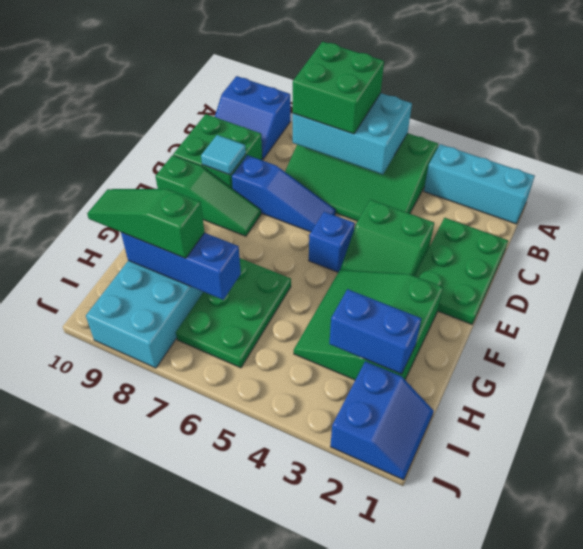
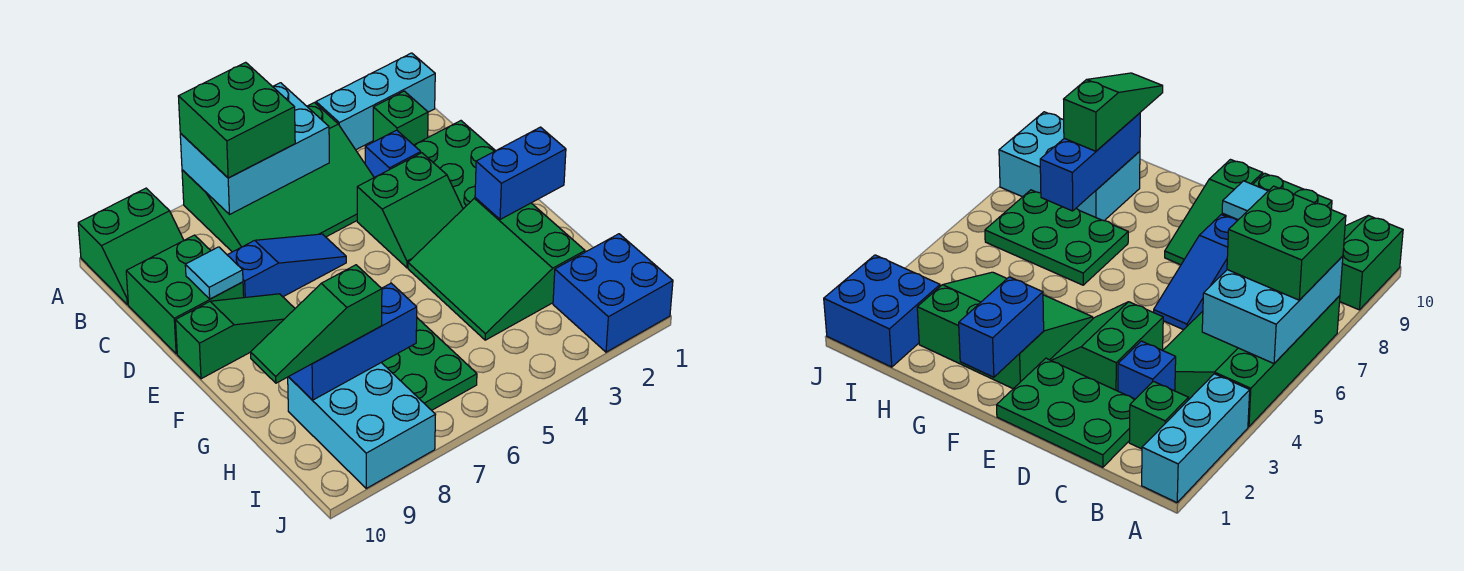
blue slope A9:B10 level 1 top A -> green slope A9:B10 level 1 top A
none -> green brick B2 level 1
blue brick E5 level 1 -> blue brick C3 level 1
blue brick H2:H3 level 2 -> blue brick F1:F2 level 2
blue slope I1:J2 level 1 top 2 -> blue brick I1:J2 level 1

